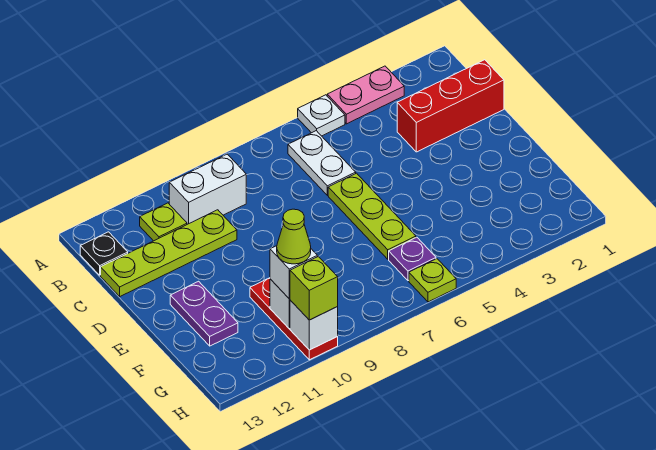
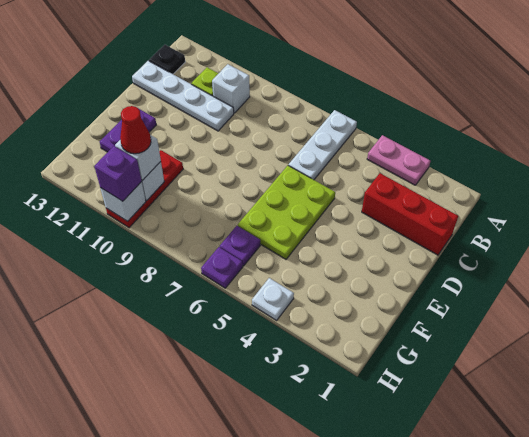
white plate A5 level 1 -> white plate H4 level 1
white plate B6:C6 level 1 -> white plate A6:C6 level 1
white brick B9:B10 level 1 -> white brick B10 level 1
lime plate C10:C13 level 1 -> white plate C10:C13 level 1
lime plate D6:F6 level 1 -> lime plate D5:F6 level 1
lime cone G10 level 4 -> red cone G10 level 4
lime plate H6 level 1 -> purple plate H6 level 1
lime brick H10 level 3 -> purple brick H10 level 3

